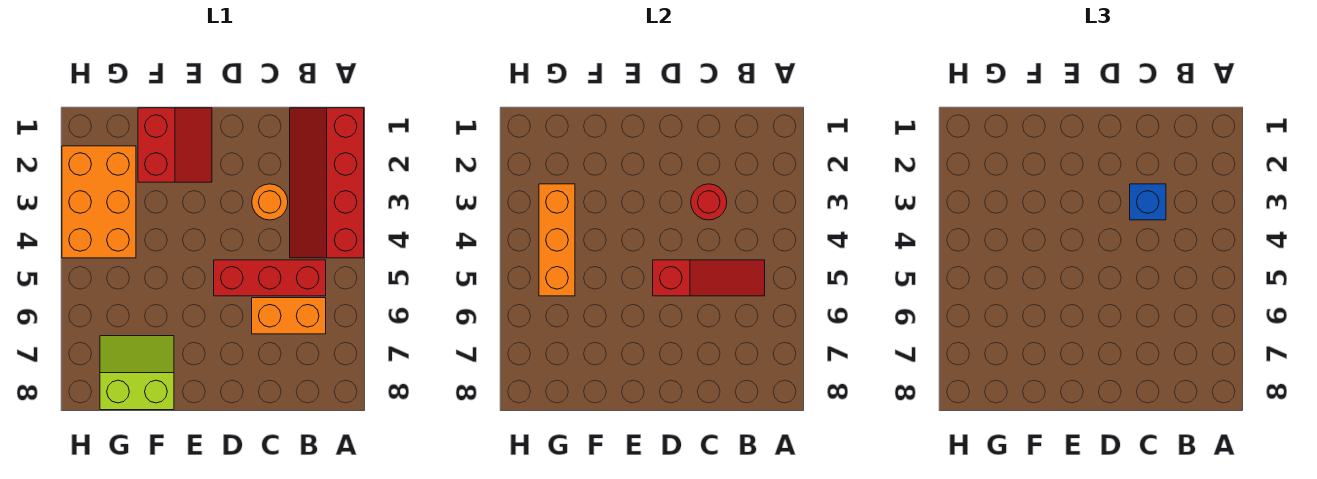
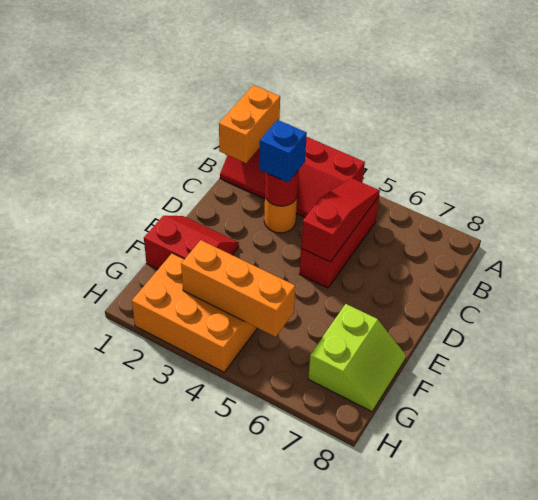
orange brick B6:C6 level 1 -> orange brick A1:B1 level 2
lime slope F7:G8 level 1 top 8 -> lime slope F7:G8 level 1 top 7

